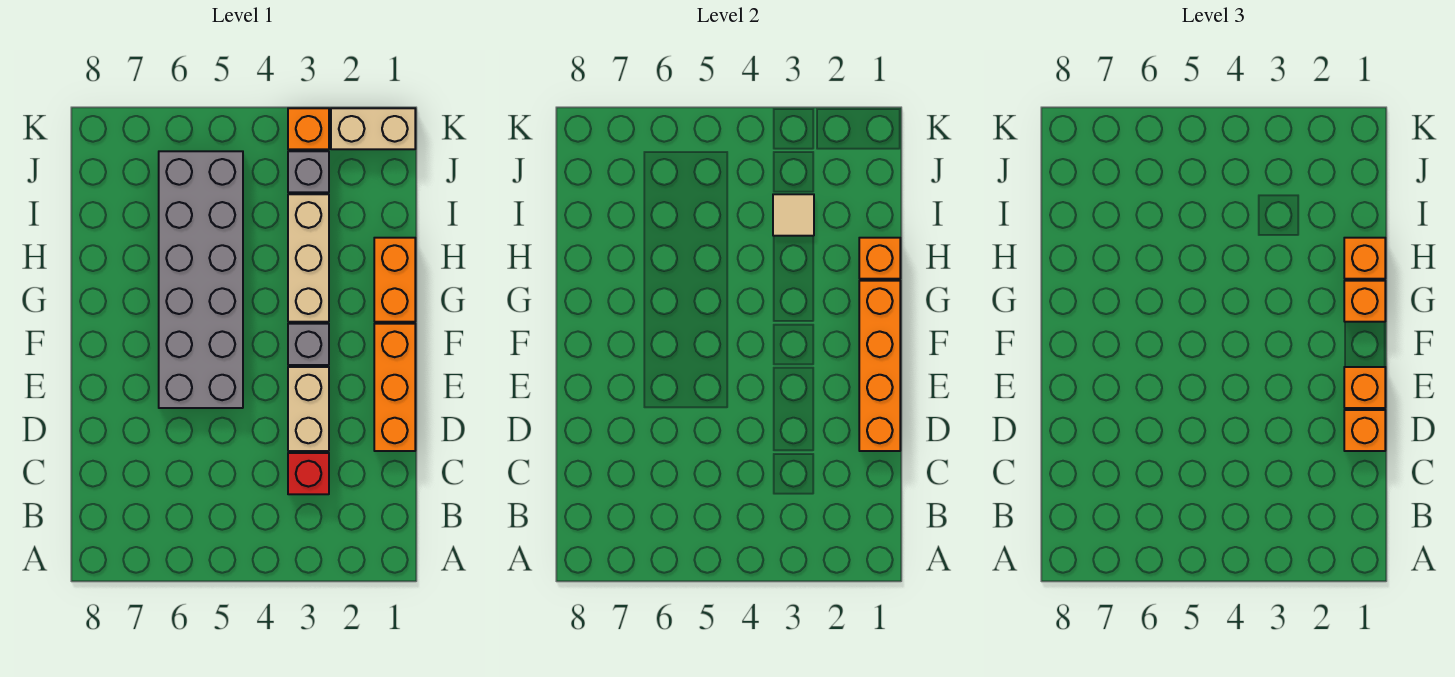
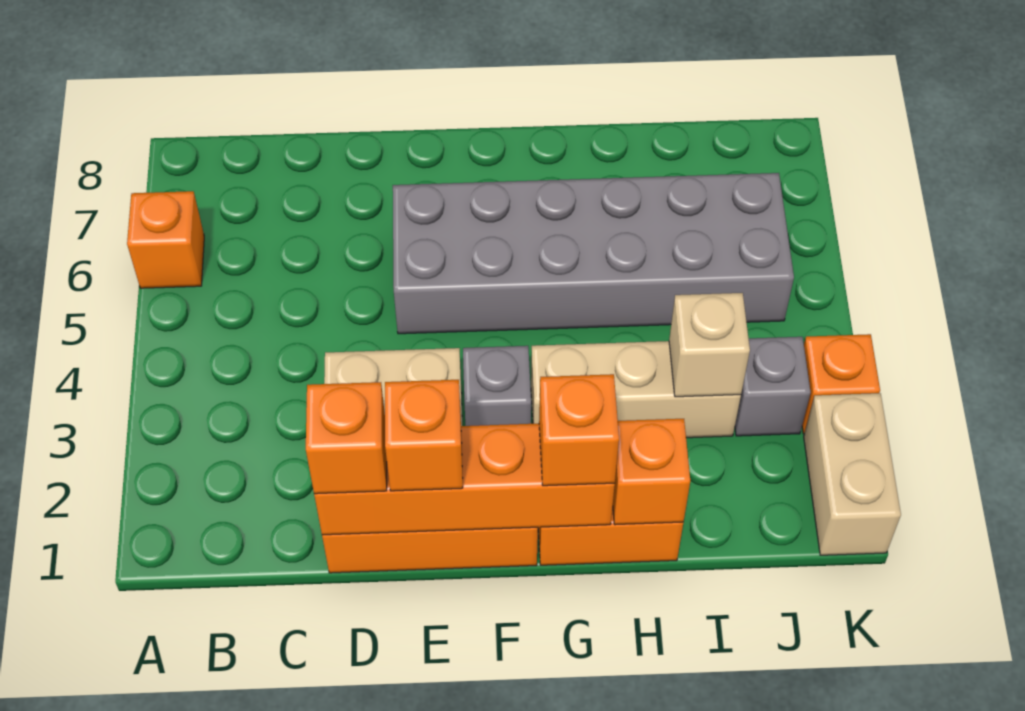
red brick C3 level 1 -> none
orange brick H1 level 3 -> orange brick A6 level 1
tan tile I3 level 2 -> tan brick I3 level 2

